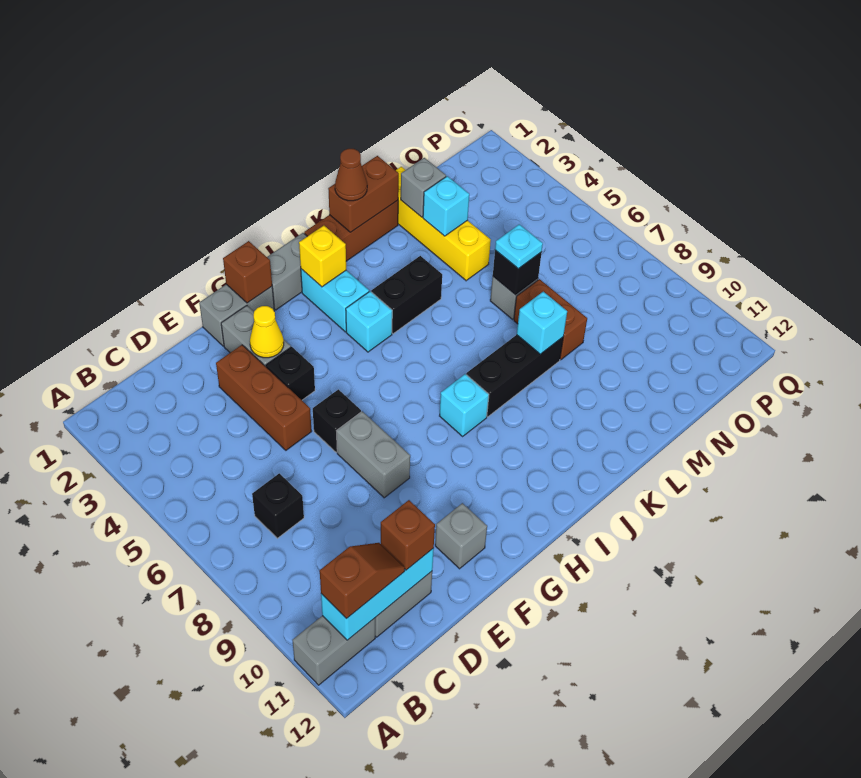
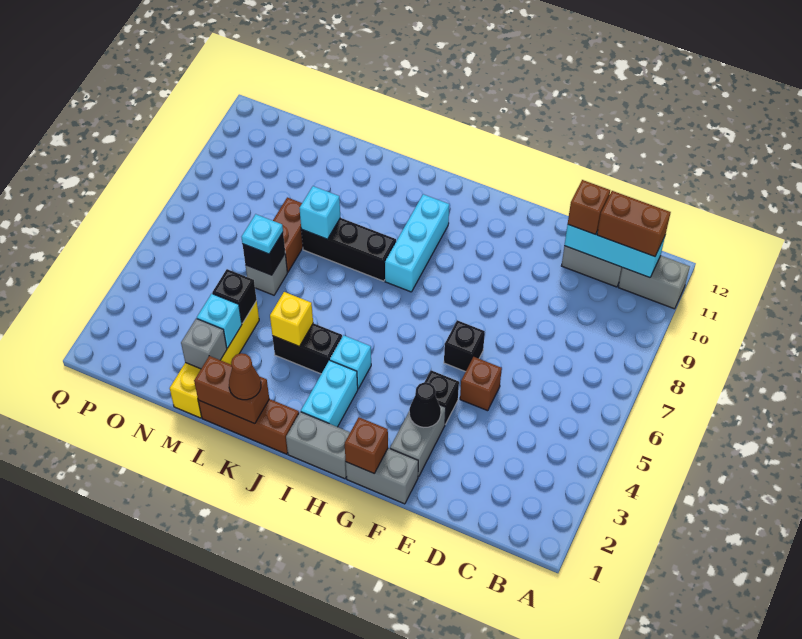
brown slope B11:C11 level 3 top B -> brown brick B11:C11 level 3
black brick C7 level 1 -> black brick M4 level 2
brown brick E3:E5 level 1 -> brown brick E5 level 1
yellow cone F3 level 2 -> black cone F3 level 2
grey brick F7:F8 level 1 -> none
grey brick F11 level 1 -> none
yellow brick I2 level 2 -> yellow brick K4 level 2
cyan brick I8 level 1 -> cyan brick I8:I10 level 1

